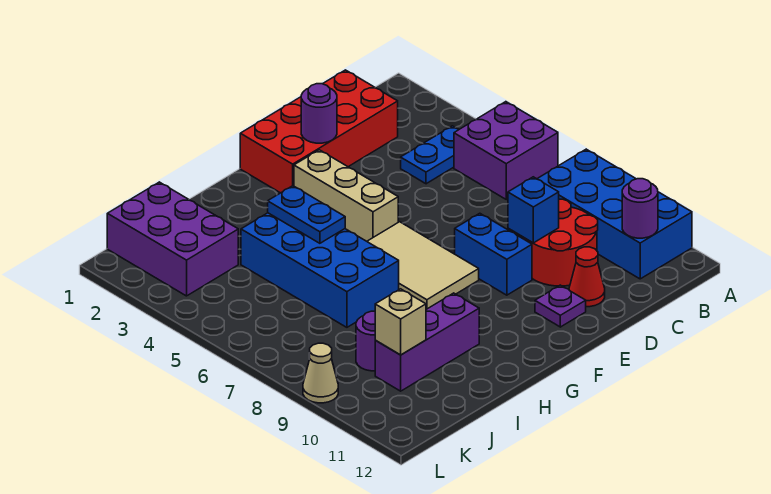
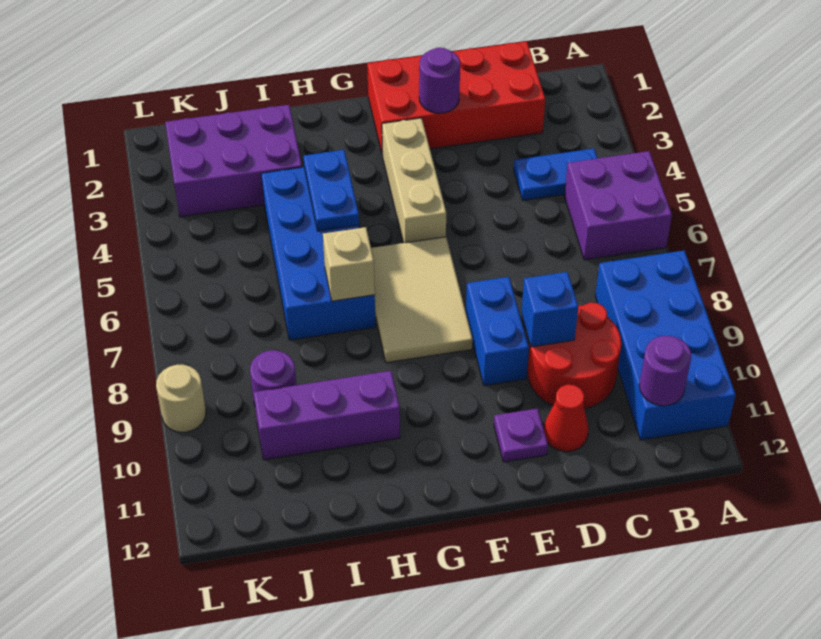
purple brick J1:K3 level 1 -> purple brick I2:K3 level 1
tan brick J10 level 2 -> tan brick H7 level 2
tan cone L9 level 1 -> tan round brick L9 level 1

